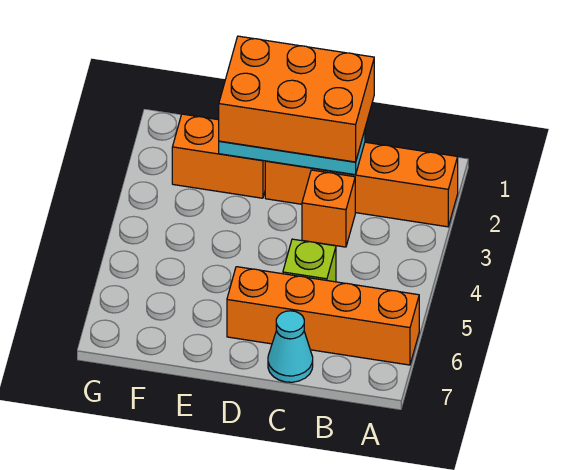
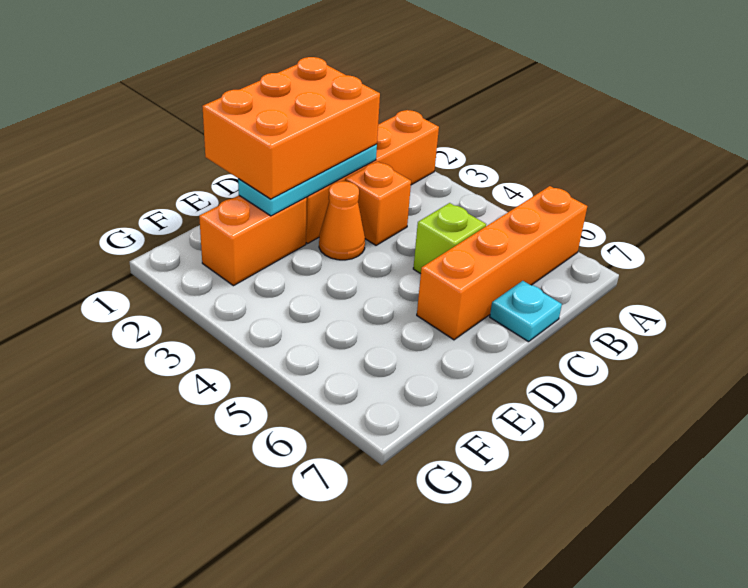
cyan cone C7 level 1 -> cyan plate C7 level 1
none -> orange cone D3 level 1

